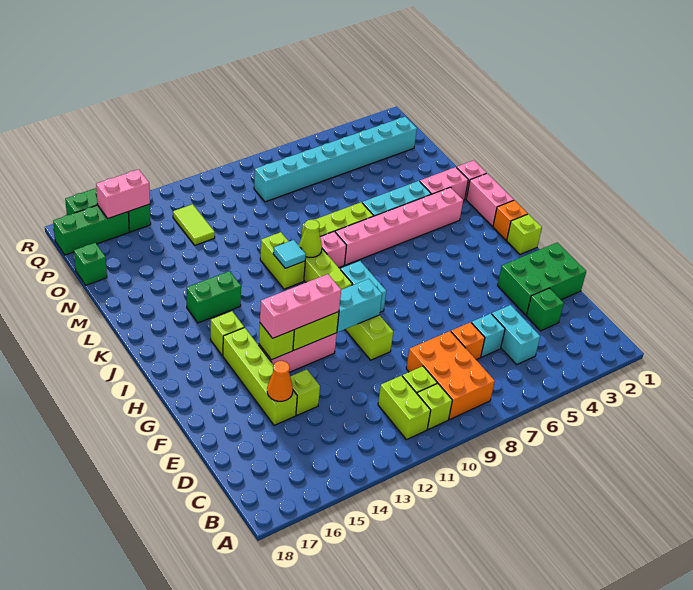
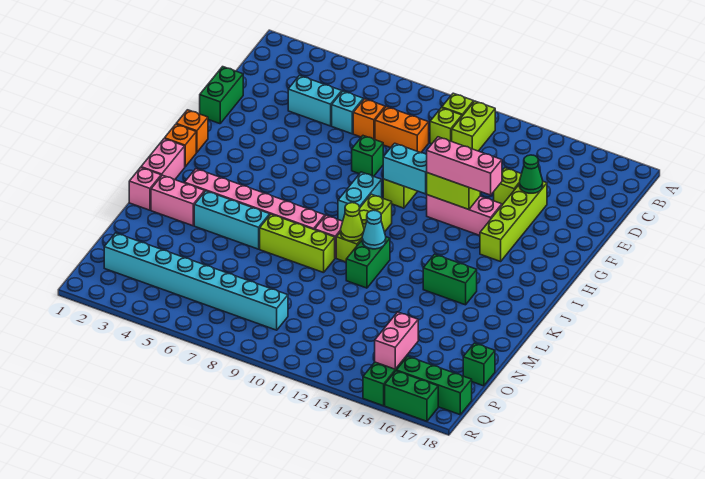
orange brick B8:D9 level 1 -> orange brick D8:D9 level 1
cyan brick C5:D5 level 1 -> cyan brick D4:D5 level 1
green brick D3 level 1 -> green brick F8 level 1
green brick E1:F3 level 1 -> green brick E1:F1 level 1
orange cone E15 level 2 -> green cone E15 level 2
lime brick G14 level 2 -> none
lime brick H1 level 1 -> orange brick H1 level 1
lime brick I15 level 1 -> none
lime brick K11:L11 level 1 -> green brick K11:L11 level 1
cyan tile K11 level 2 -> cyan cone K11 level 2
lime tile O13:P13 level 1 -> none
pink brick Q15:Q16 level 2 -> pink brick P15:Q15 level 2

